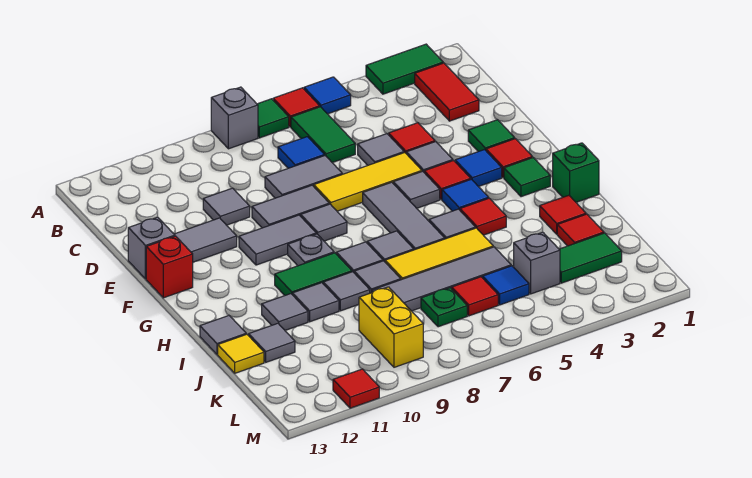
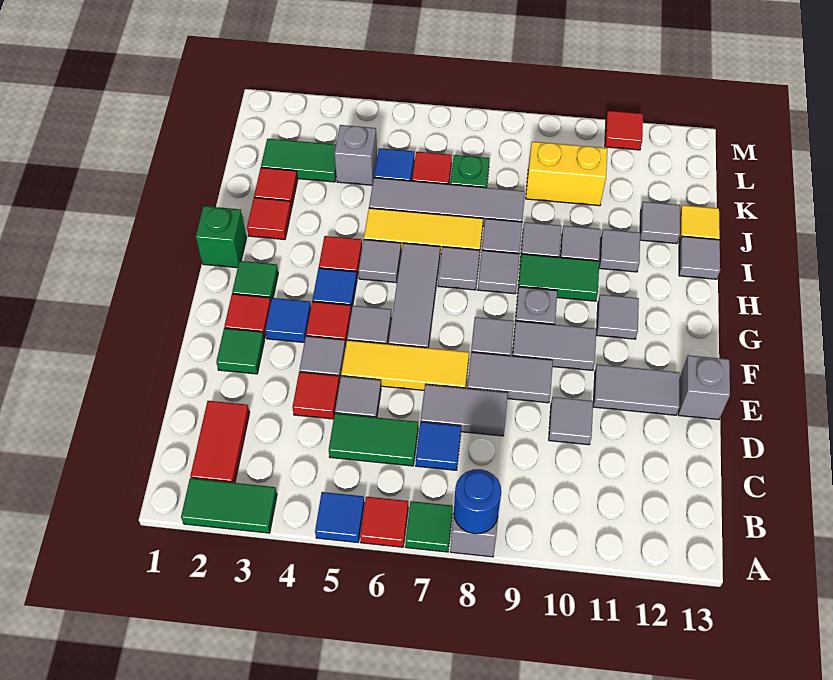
none -> blue round brick A8 level 2
green tile B6:C6 level 1 -> green tile C5:C6 level 1
red brick F13 level 1 -> none
none -> grey tile G11 level 1
yellow brick K9:L9 level 1 -> yellow brick K9:K10 level 1

